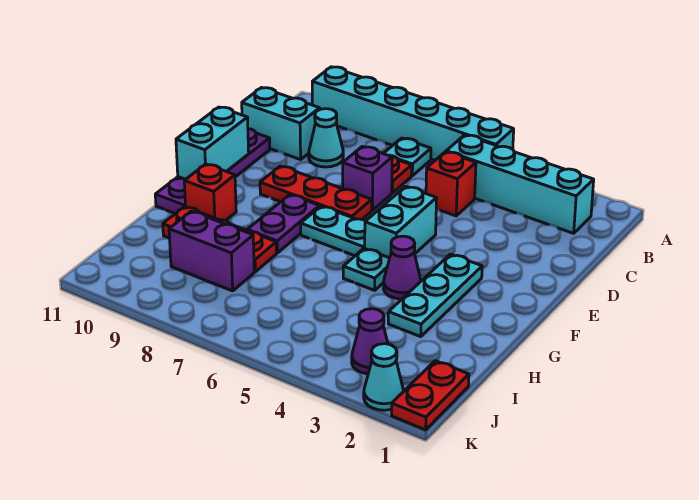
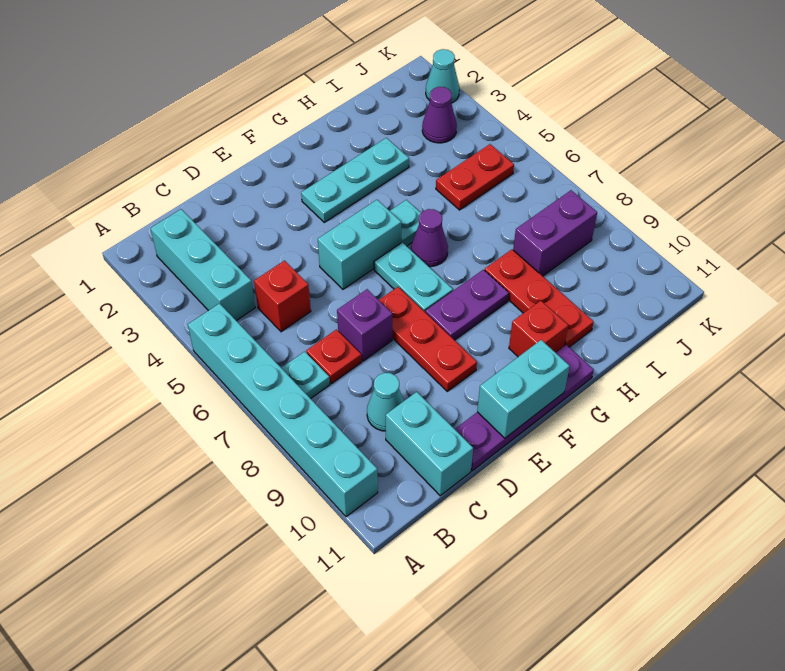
cyan brick B2:B5 level 1 -> cyan brick B2:B4 level 1
purple cone G4 level 1 -> purple cone G6 level 1
purple brick I8:I9 level 1 -> purple brick I8:J8 level 1
red plate J1:K1 level 1 -> red plate I5:J5 level 1

